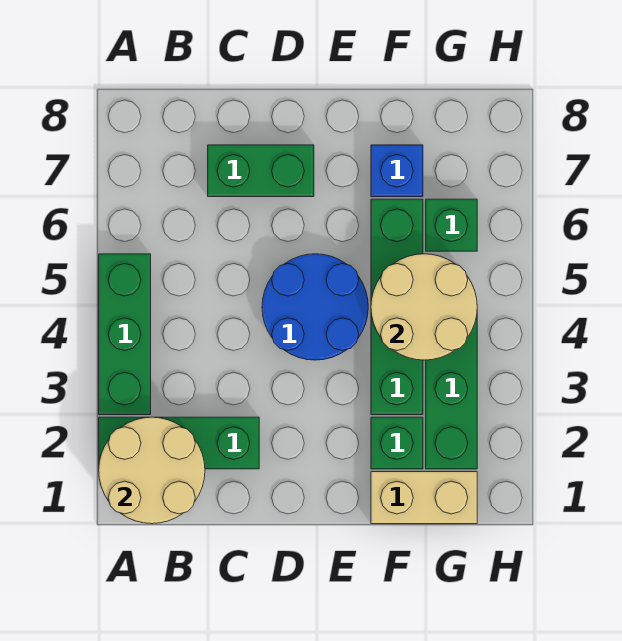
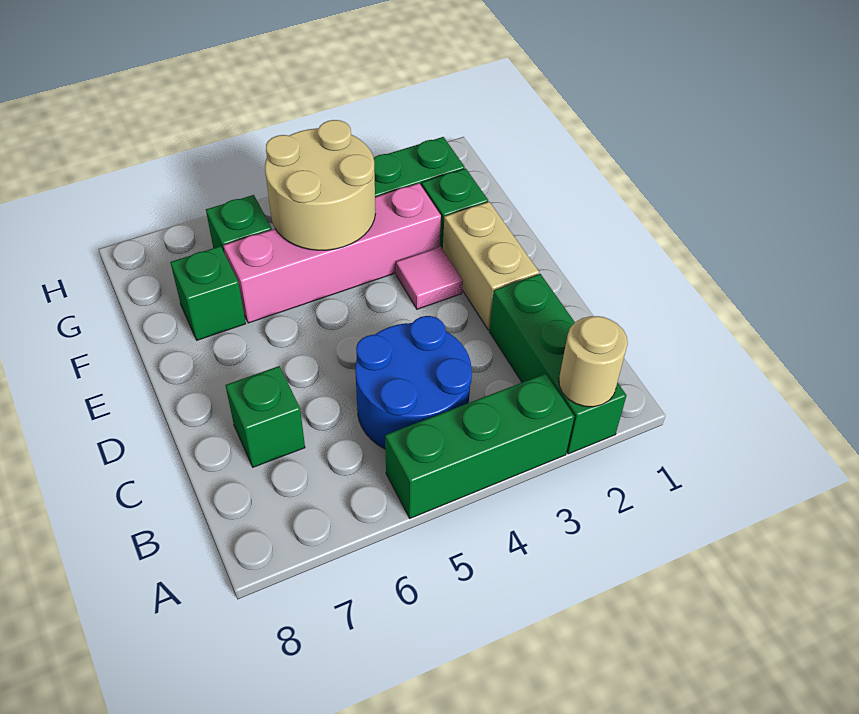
tan round brick A1:B2 level 2 -> tan round brick A2 level 2
green brick C7:D7 level 1 -> green brick C7 level 1
blue round brick D4:E5 level 1 -> blue round brick B4:C5 level 1
none -> pink tile E3 level 1
tan brick F1:G1 level 1 -> tan brick D2:E2 level 1
green brick F3:F6 level 1 -> pink brick F3:F6 level 1
blue brick F7 level 1 -> green brick F7 level 1

